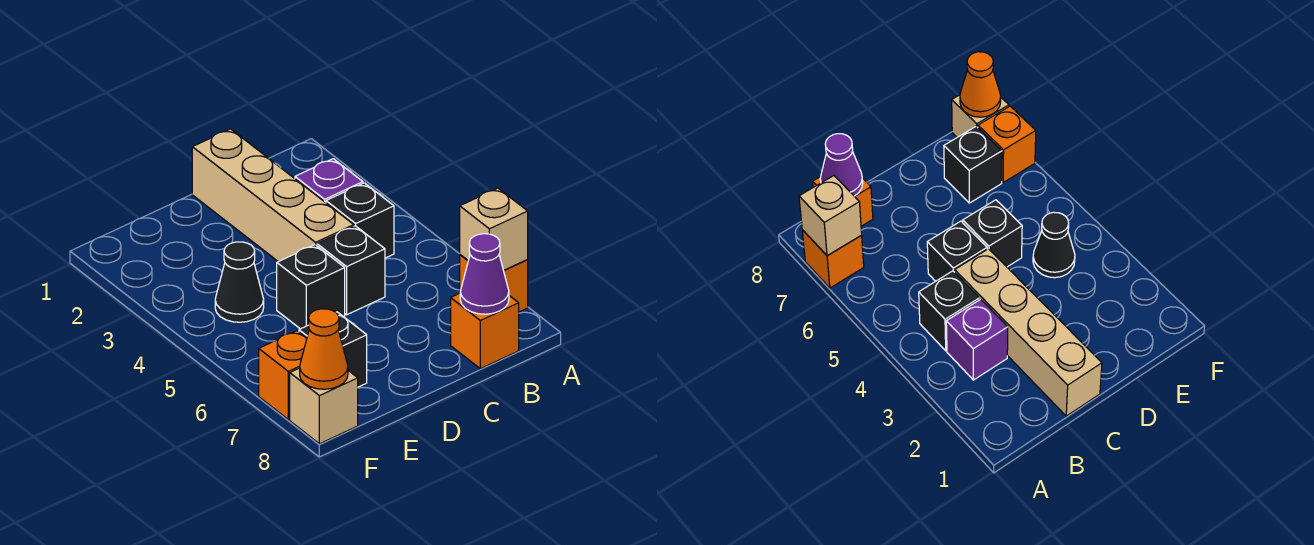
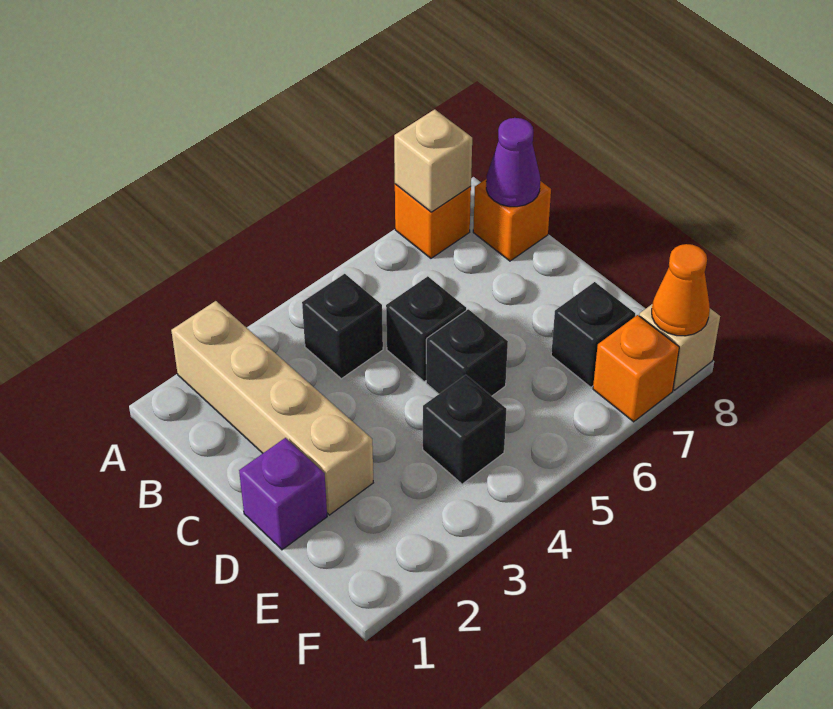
purple brick B3 level 1 -> purple brick D1 level 1
tan brick C1:C4 level 1 -> tan brick A2:D2 level 1
black cone E4 level 1 -> black brick E4 level 1

